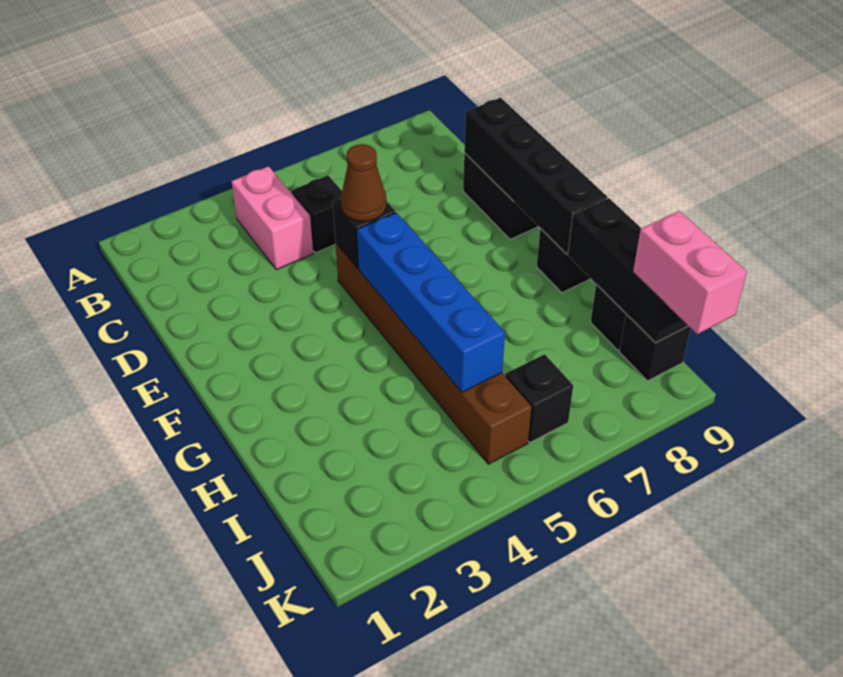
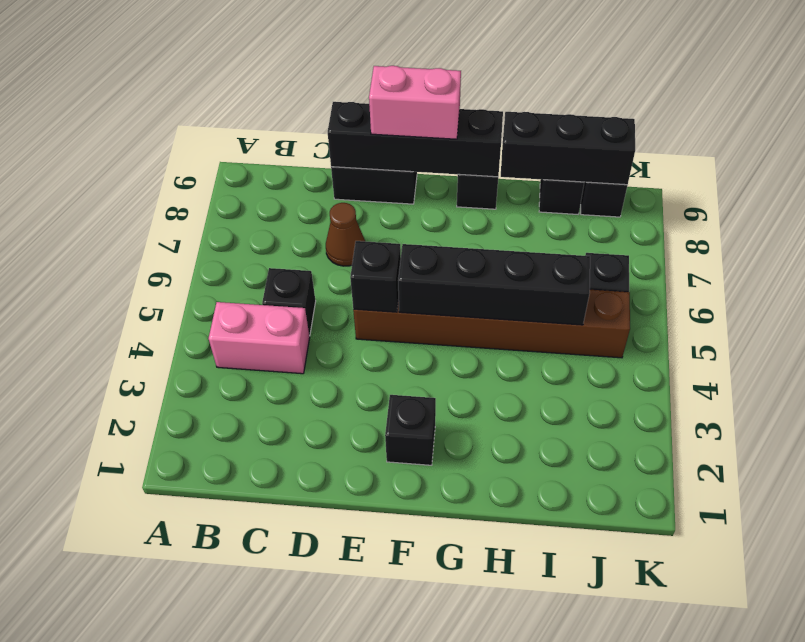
brown cone E5 level 3 -> brown cone D7 level 1
none -> black brick F2 level 1
blue brick F5:I5 level 2 -> black brick F5:I5 level 2
pink brick J9:K9 level 3 -> pink brick E9:F9 level 3

